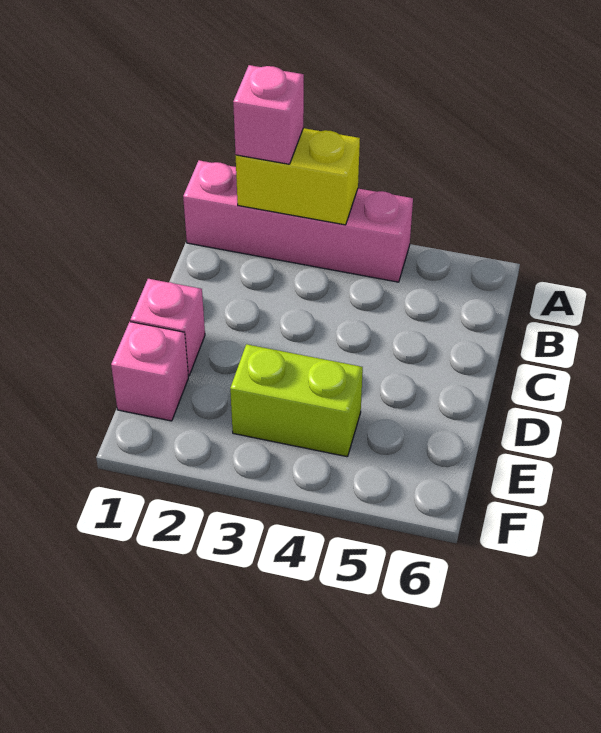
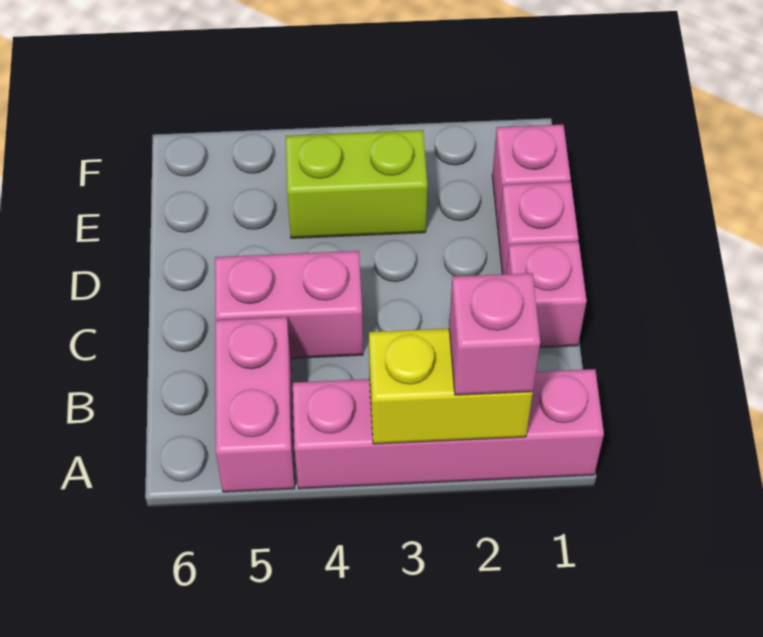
none -> pink brick A5:B5 level 1
none -> pink brick C1 level 1
none -> pink brick C4:C5 level 1

